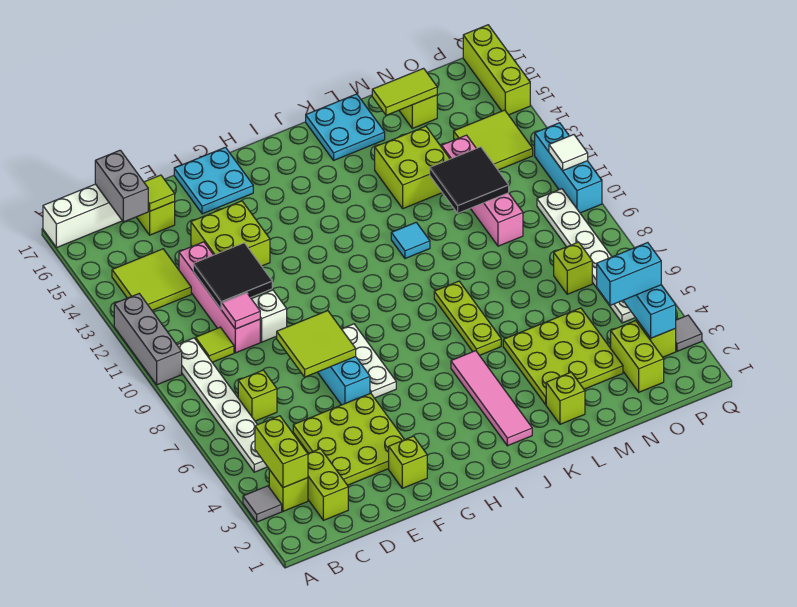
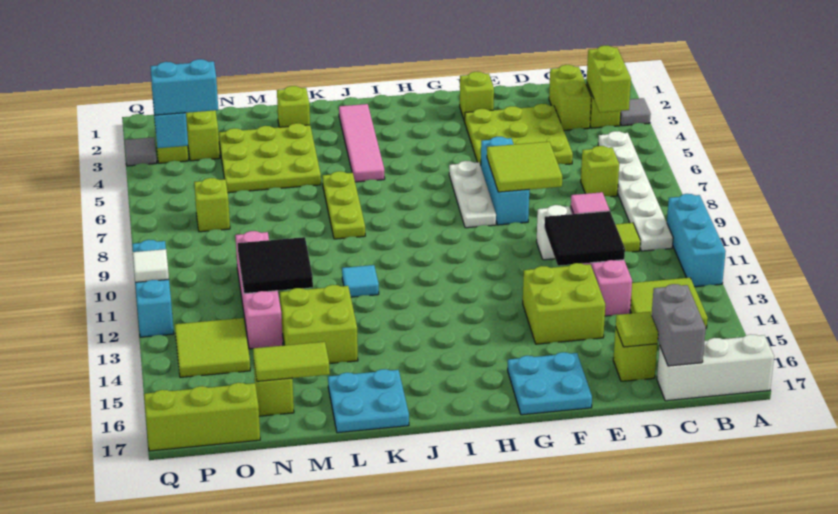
grey brick A10:A12 level 1 -> cyan brick A10:A12 level 1
white plate P5:P10 level 1 -> none
lime brick Q15:Q17 level 1 -> lime brick O17:Q17 level 1

